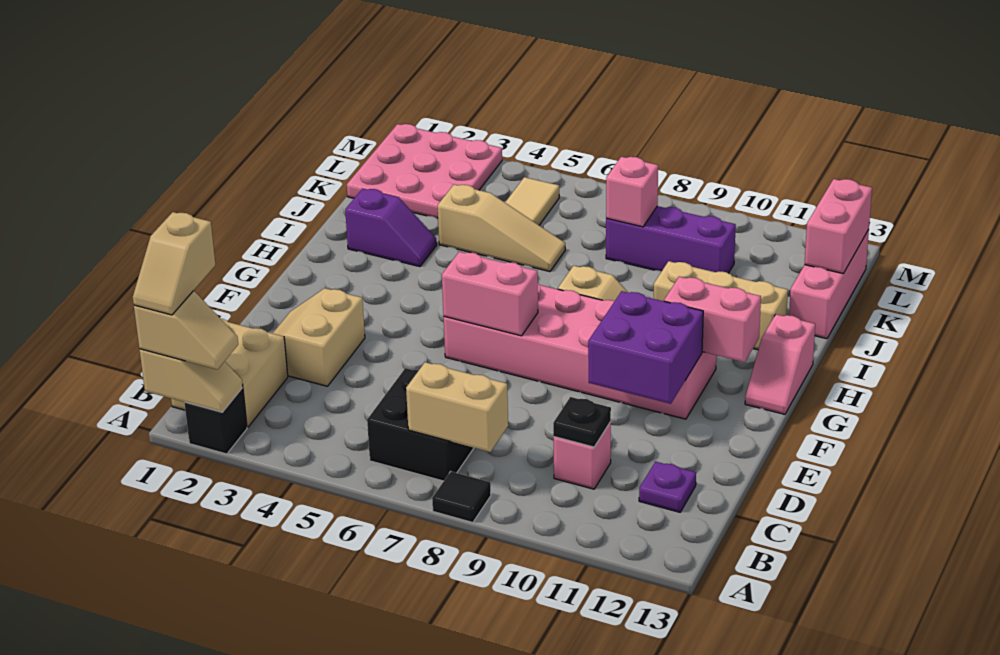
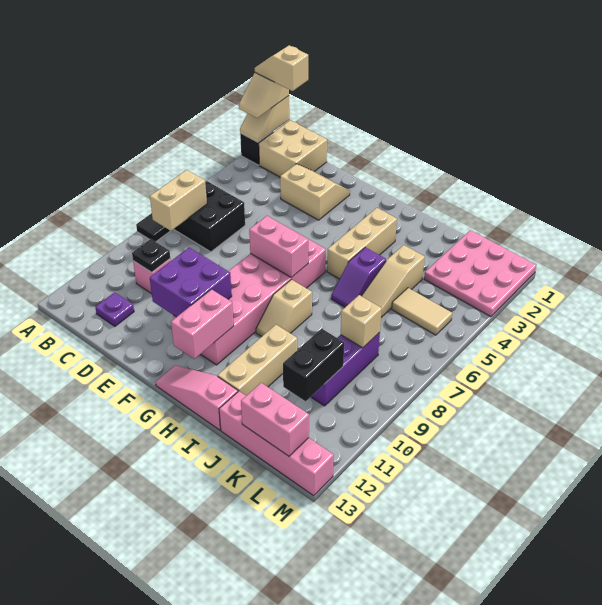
pink brick F6:F7 level 2 -> pink brick F7:G7 level 2
pink slope G13:H13 level 1 top H -> pink slope G13:I13 level 1 top I
none -> tan brick H3:H5 level 1
purple slope I2:I3 level 1 top 2 -> purple slope I5:I6 level 1 top 5
pink brick J13:L13 level 1 -> pink brick J13:M13 level 1
pink brick K8 level 2 -> tan brick K8 level 2
none -> black brick K10:K11 level 2

